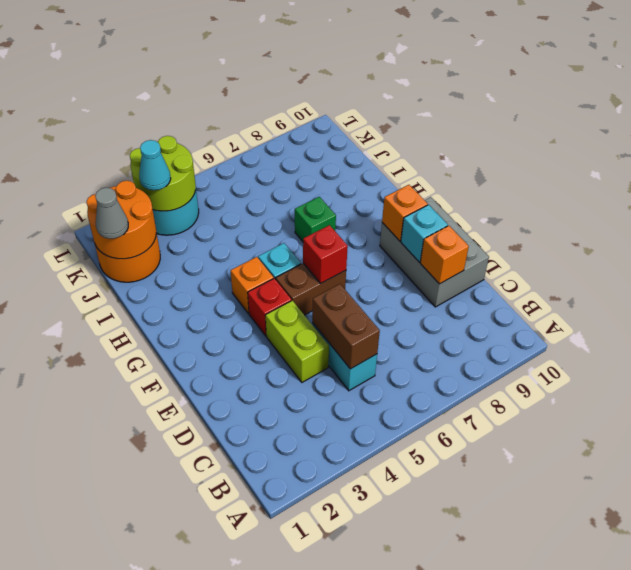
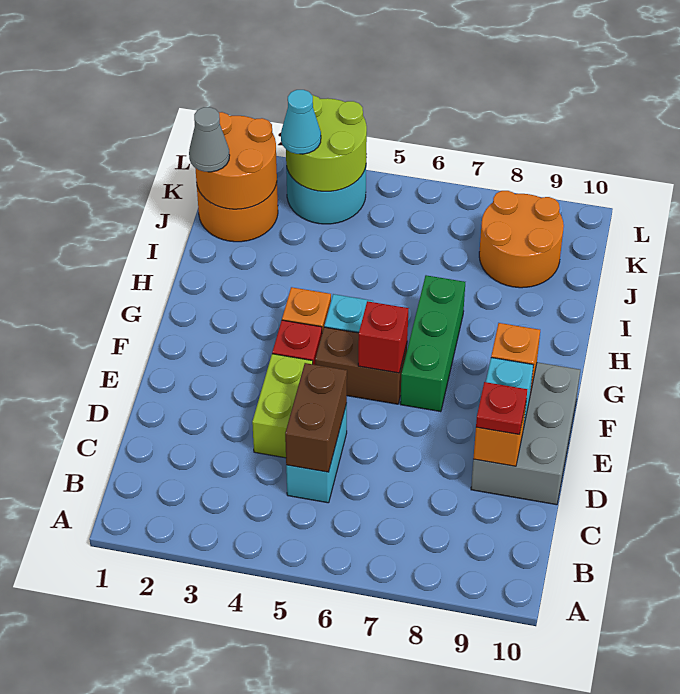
none -> red plate D9 level 3
green brick H7 level 1 -> green brick F7:H7 level 1
none -> orange round brick J8:K9 level 1

